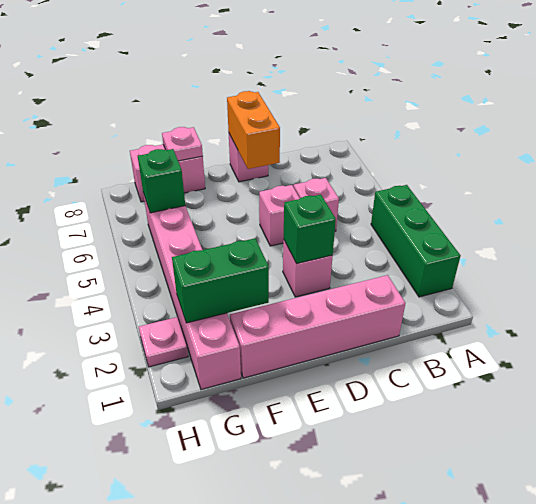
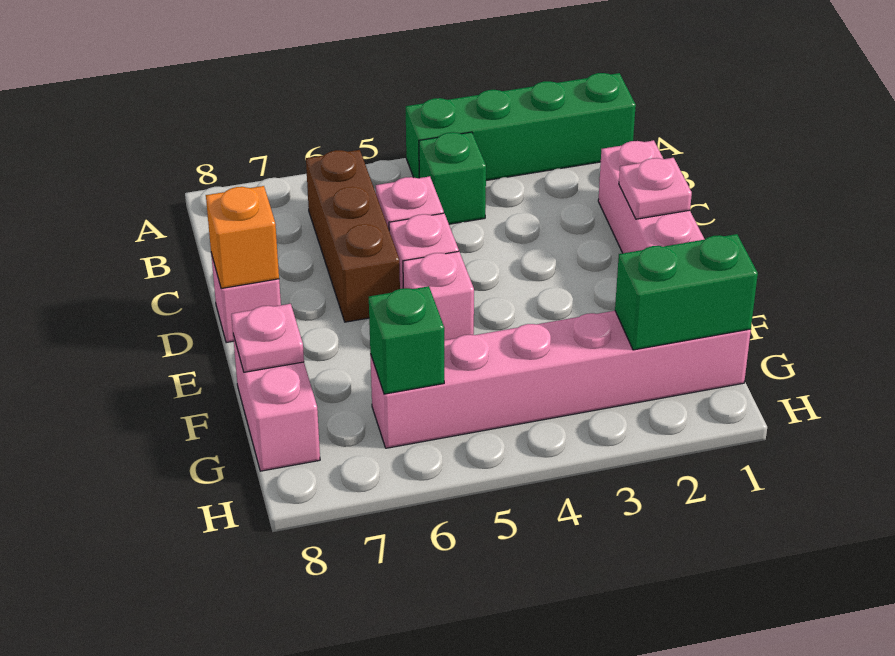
green brick A2:A4 level 1 -> green brick A1:A4 level 1
none -> brown brick B6:D6 level 1
pink brick D3 level 1 -> pink brick E5 level 1
green brick D3 level 2 -> green brick B4 level 1
orange brick D7:D8 level 2 -> orange brick D8 level 2
green brick F2:G2 level 2 -> green brick G1:G2 level 2
pink plate H2 level 1 -> pink plate D1 level 2

